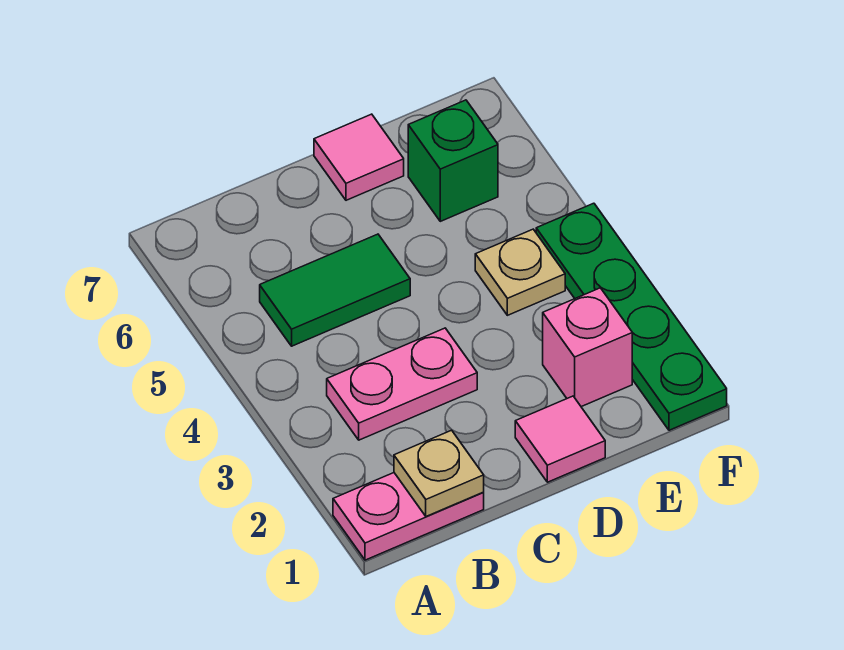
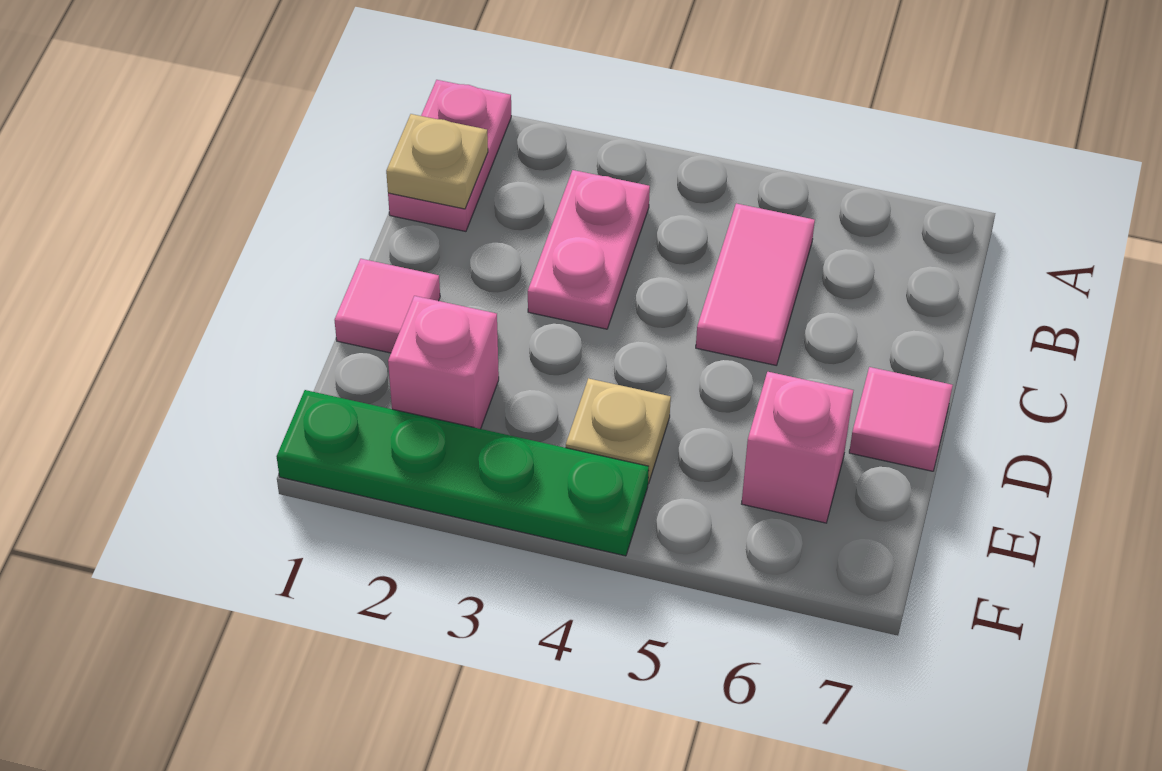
green tile B5:C5 level 1 -> pink tile B5:C5 level 1
green brick E6 level 1 -> pink brick E6 level 1

